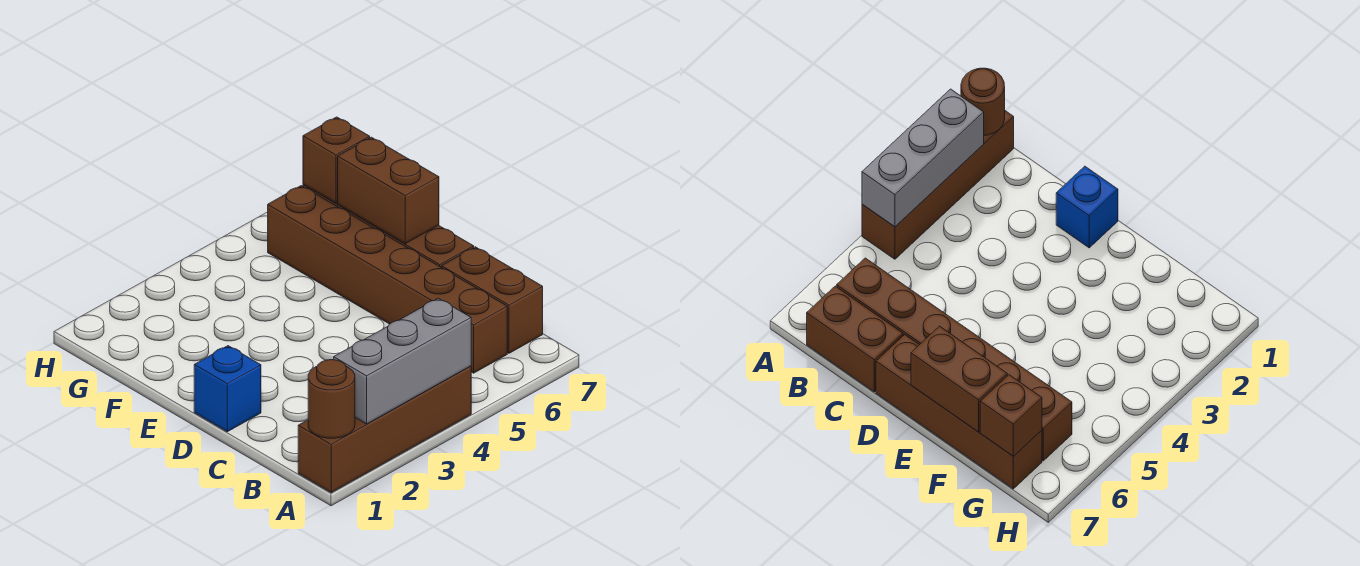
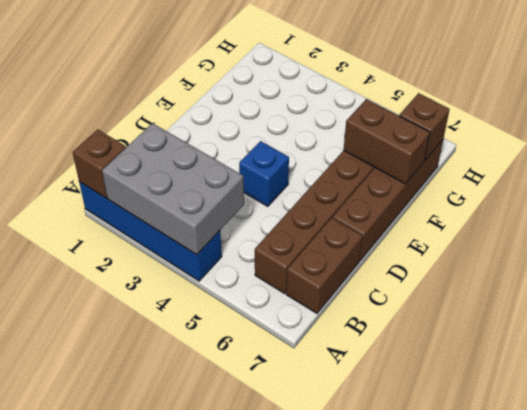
brown brick A1:A4 level 1 -> blue brick A1:A4 level 1
brown round brick A1 level 2 -> brown brick A1 level 2
grey brick A2:A4 level 2 -> grey brick A2:B4 level 2
blue brick D1 level 1 -> blue brick D4 level 1
brown brick E7:F7 level 2 -> brown brick F6:F7 level 2

